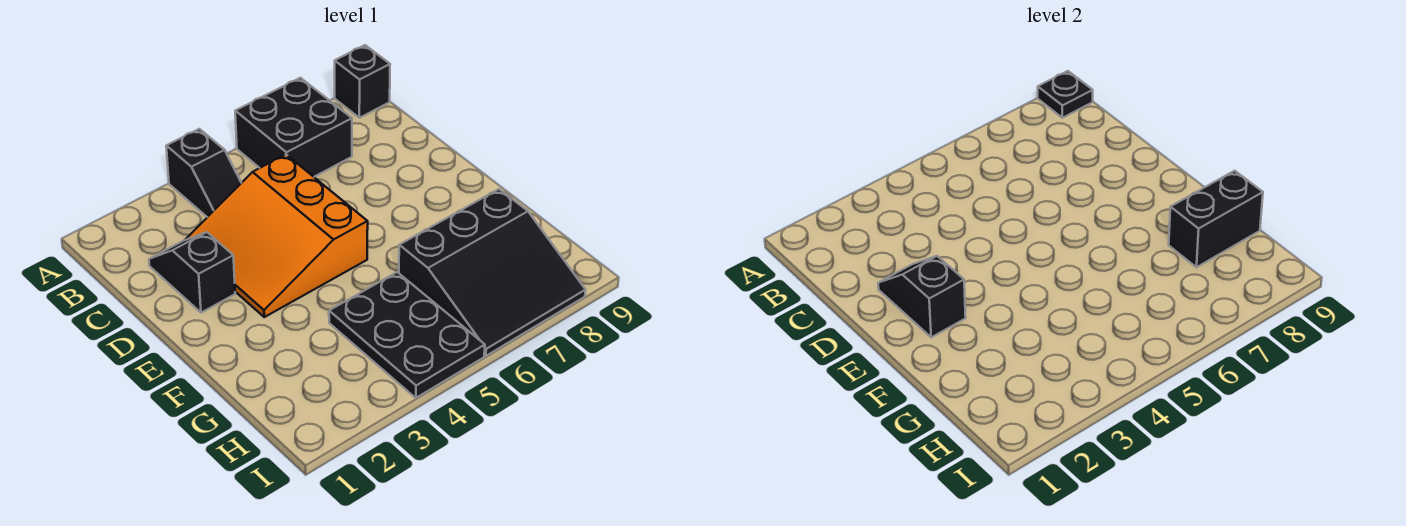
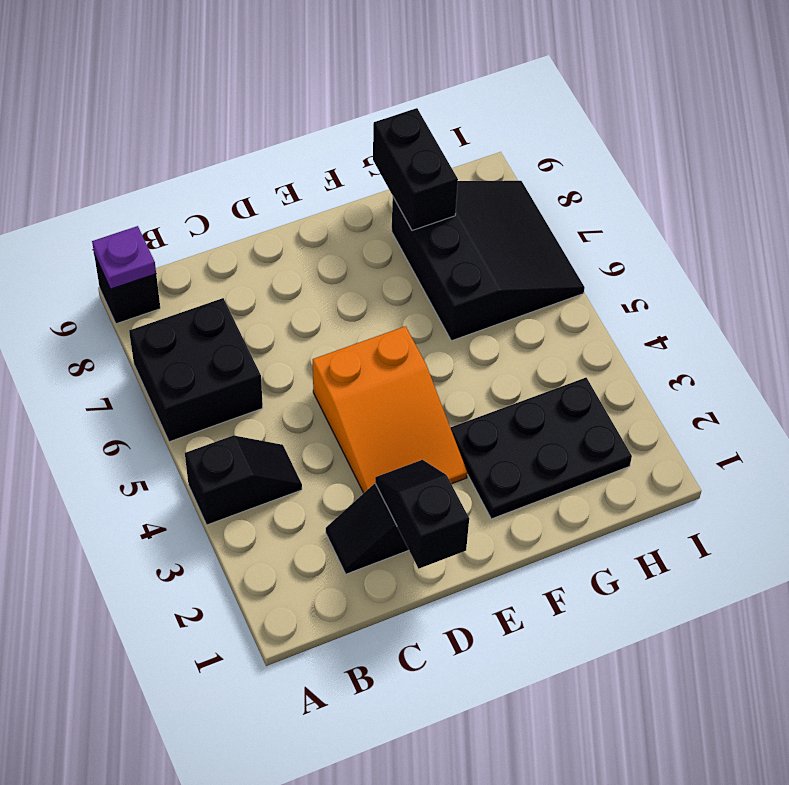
black plate A9 level 2 -> purple plate A9 level 2
orange slope C3:E5 level 1 top 5 -> orange slope D3:E5 level 1 top 5
black slope D2:E2 level 2 top E -> black slope D1:D2 level 2 top 1
black plate G4:I5 level 1 -> black plate F2:H3 level 1

